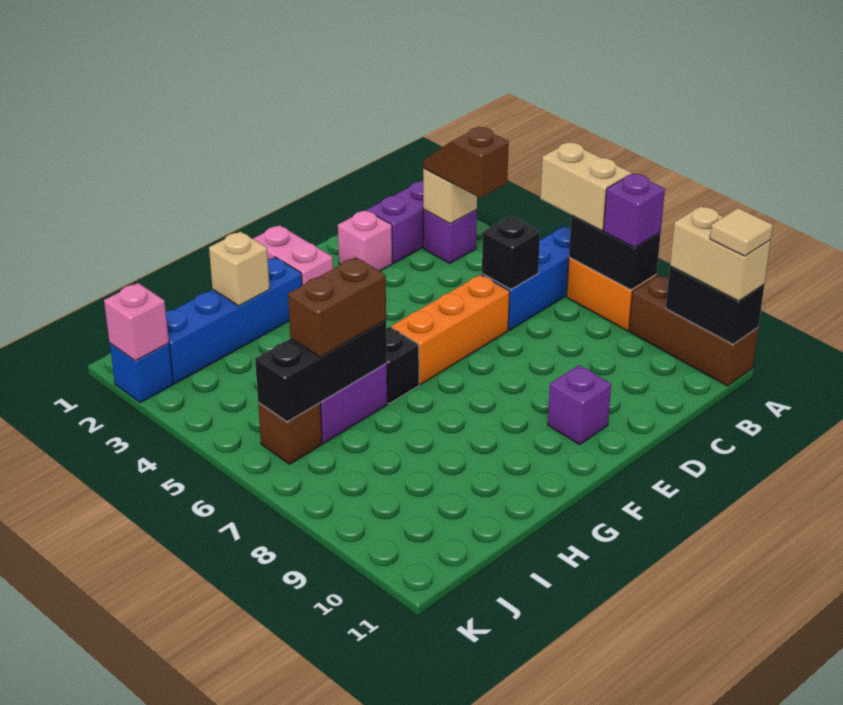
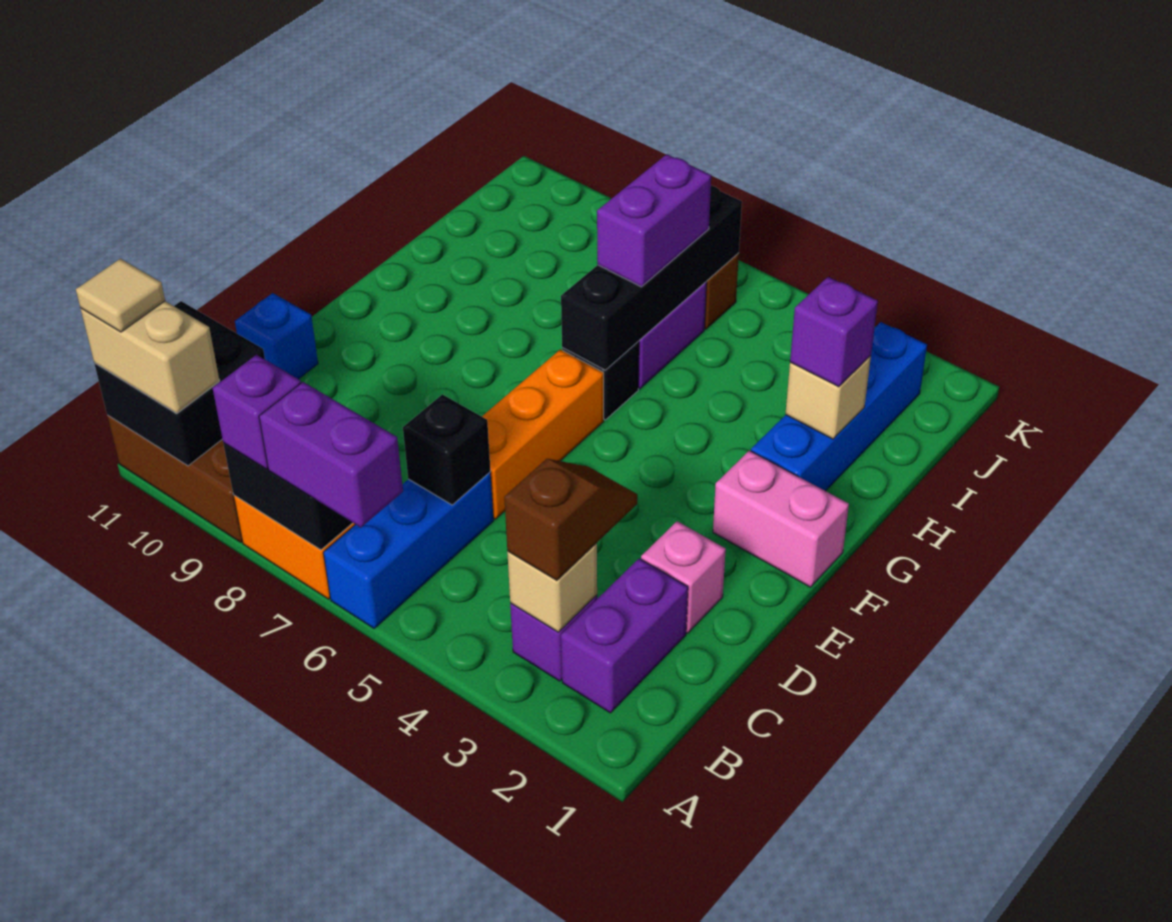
tan brick A6:A7 level 3 -> purple brick A6:A7 level 3
black brick A10:A11 level 2 -> black brick A10:B11 level 2
brown slope B3:B4 level 3 top 4 -> brown slope B3:C3 level 3 top B
purple brick E10 level 1 -> purple brick H2 level 3
black brick H6:J6 level 2 -> black brick G6:J6 level 2
brown brick H6:I6 level 3 -> purple brick H6:I6 level 3
blue brick K2 level 1 -> blue brick D11 level 1
pink brick K2 level 2 -> none

